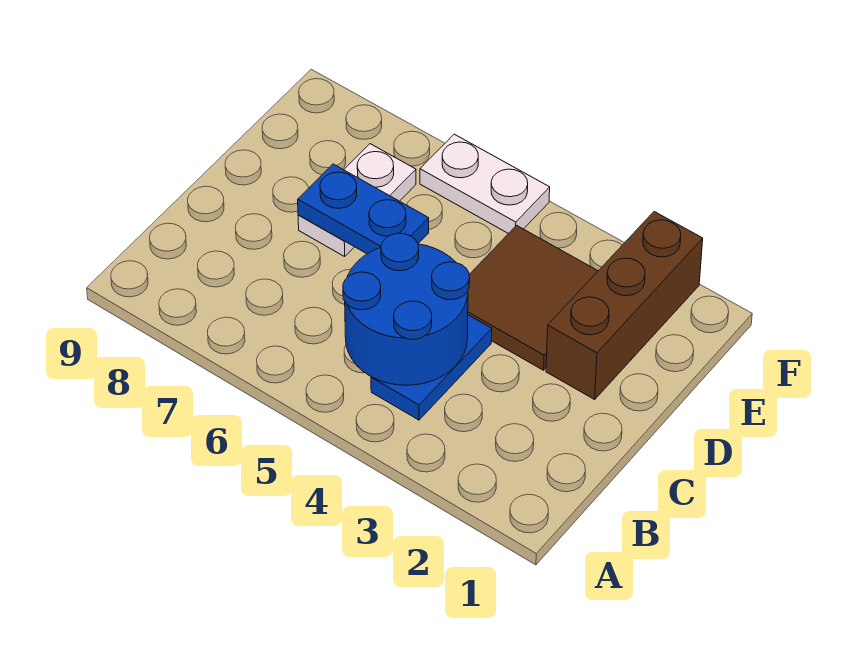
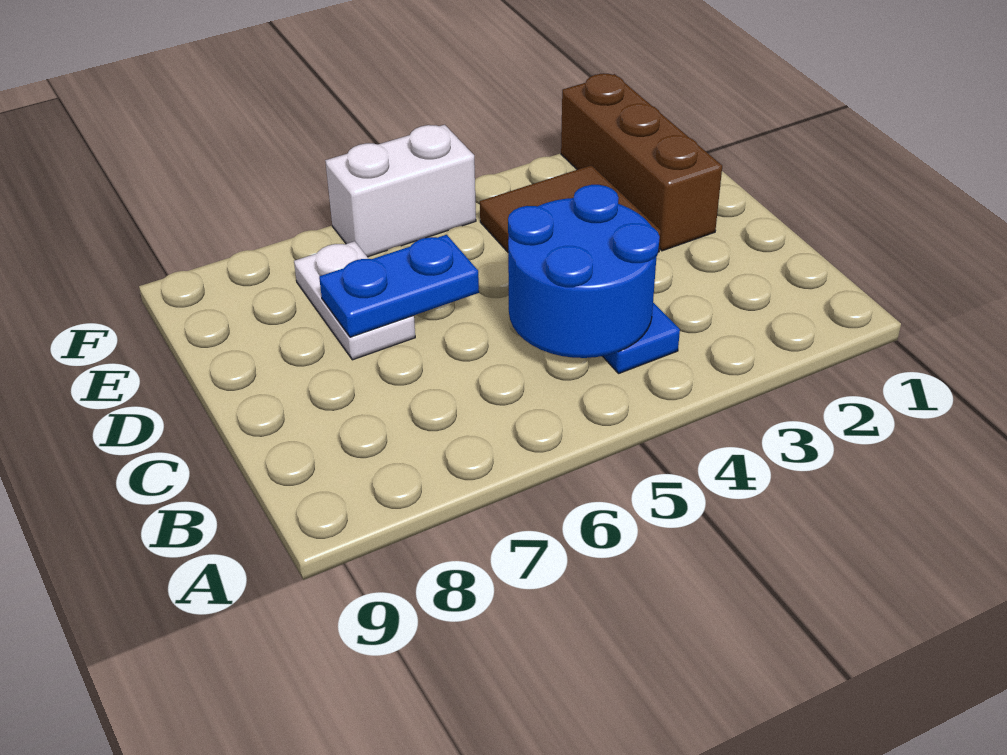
white plate F5:F6 level 1 -> white brick F5:F6 level 1

